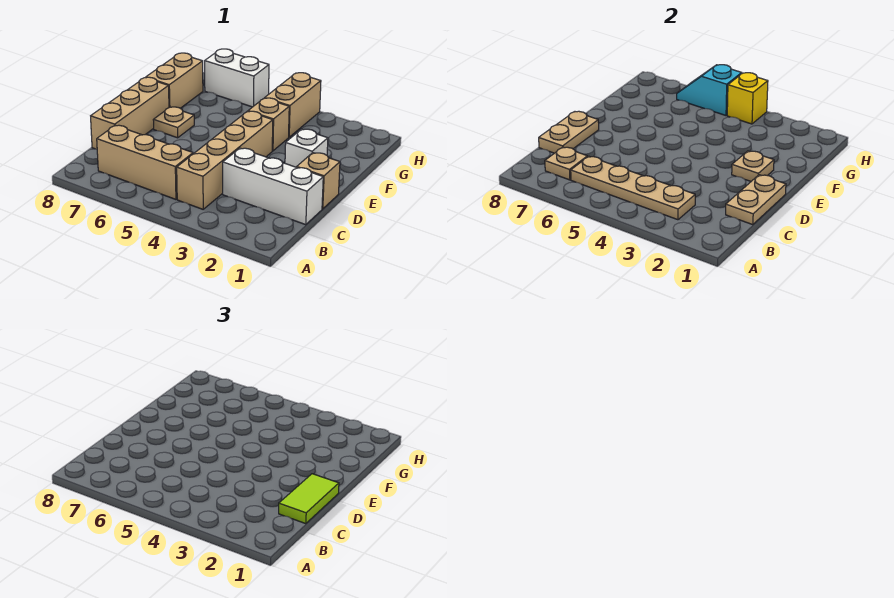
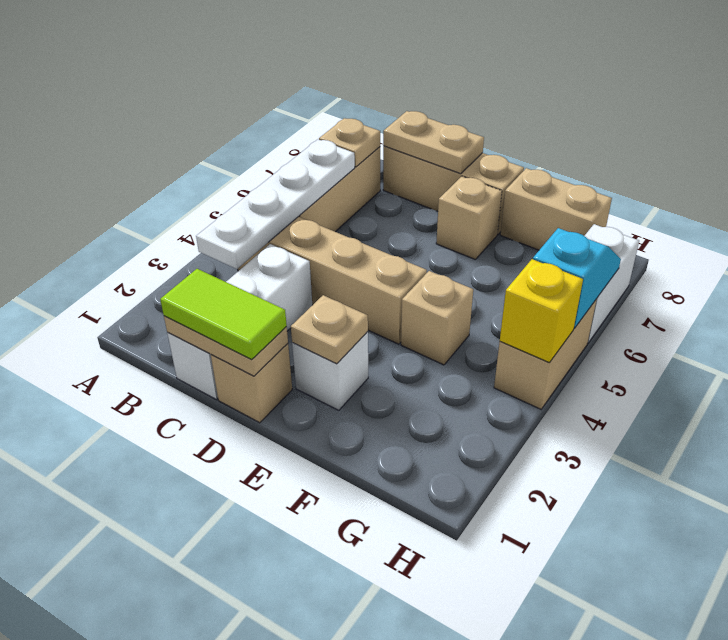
tan plate B3:B6 level 2 -> white plate B3:B6 level 2
tan plate E7 level 1 -> tan brick E7 level 1
tan brick G4:H4 level 1 -> tan brick H4:H5 level 1

